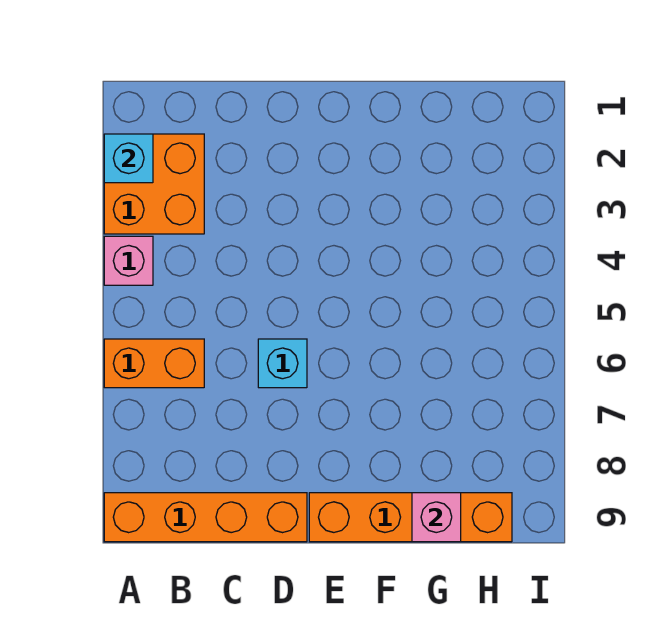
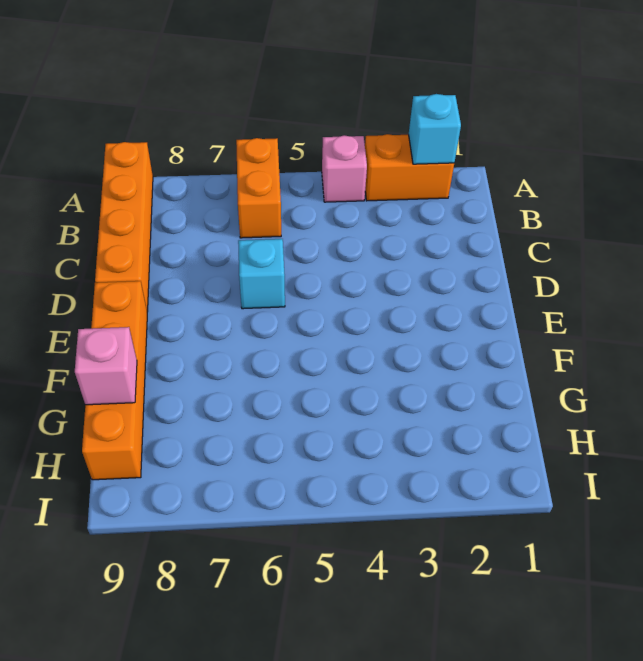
orange brick A2:B3 level 1 -> orange brick A2:A3 level 1

